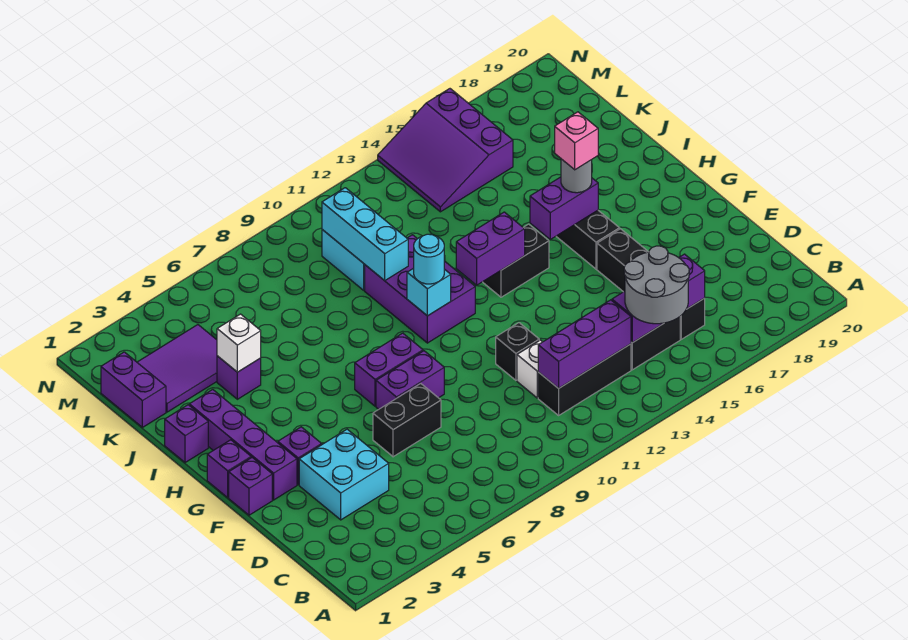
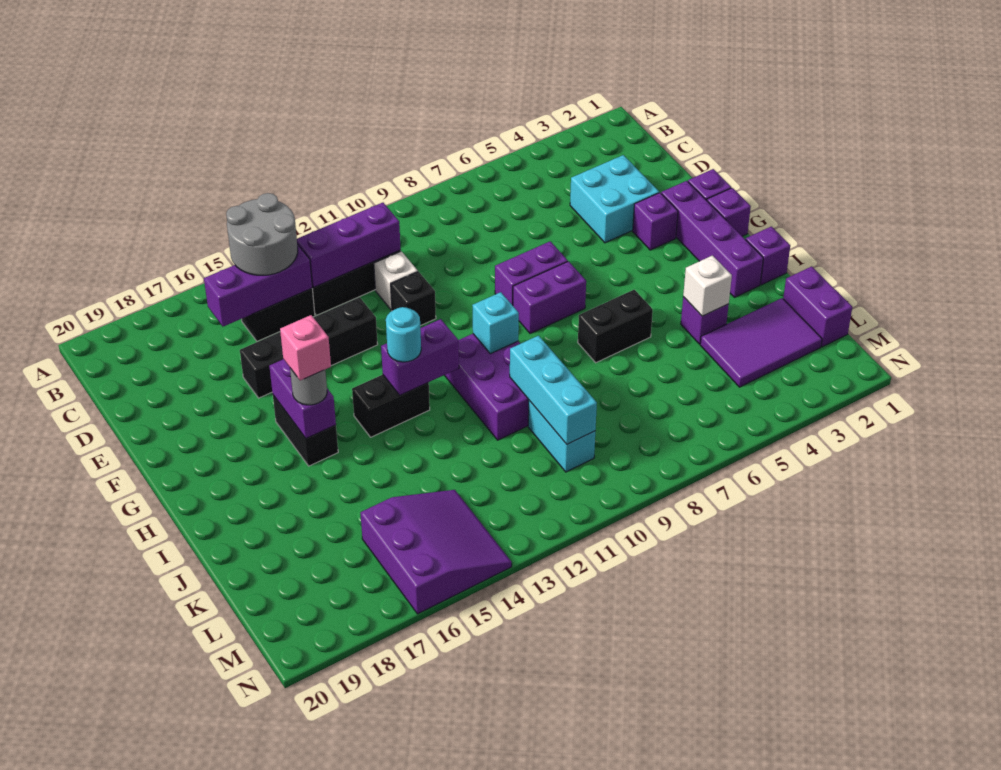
black brick C16:F16 level 1 -> black brick E13:E16 level 1
black brick E6:E7 level 1 -> black brick I6:I7 level 1
cyan round brick H10 level 3 -> cyan round brick H13 level 3
purple brick H15:H16 level 2 -> purple brick G16:H16 level 2

